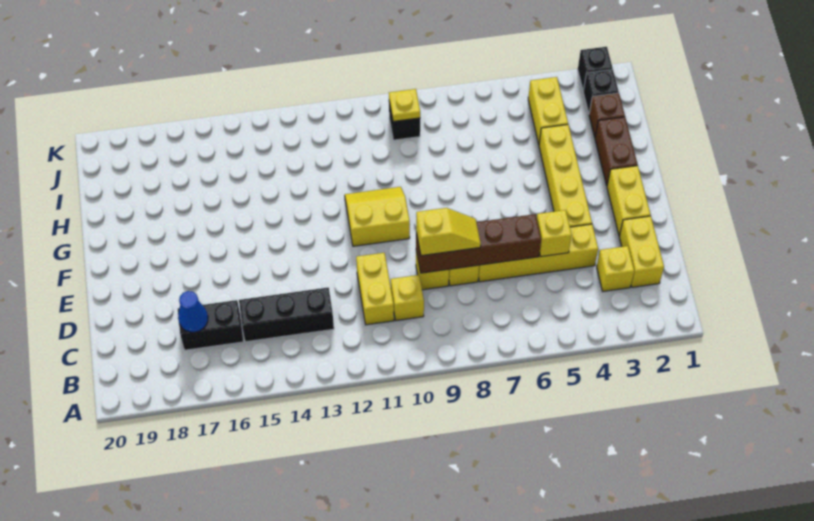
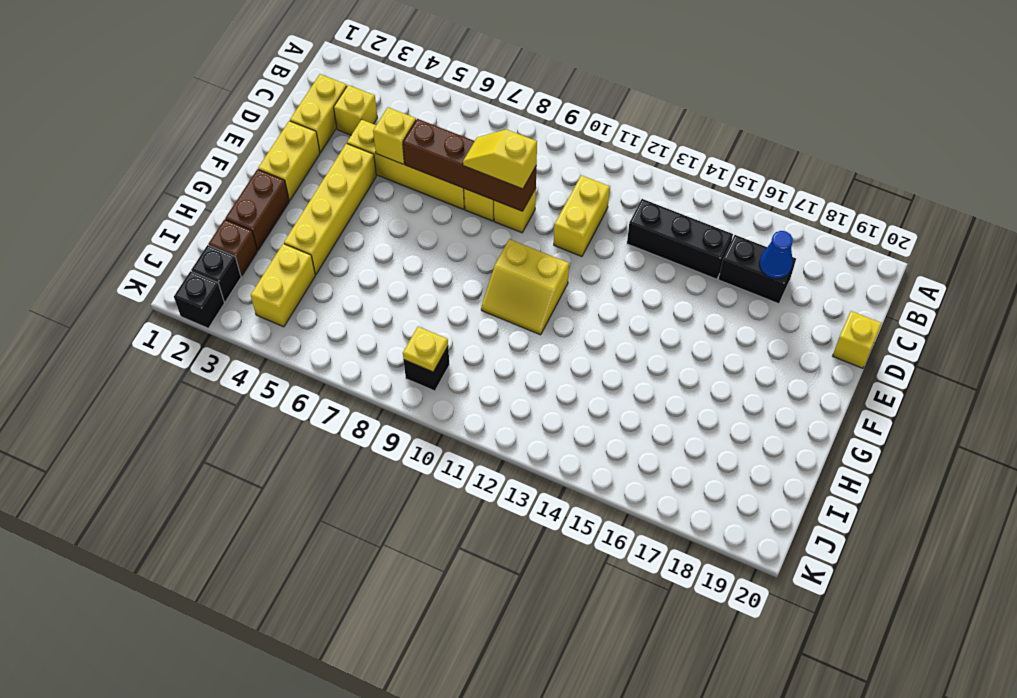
yellow brick C10 level 1 -> yellow brick D20 level 1

